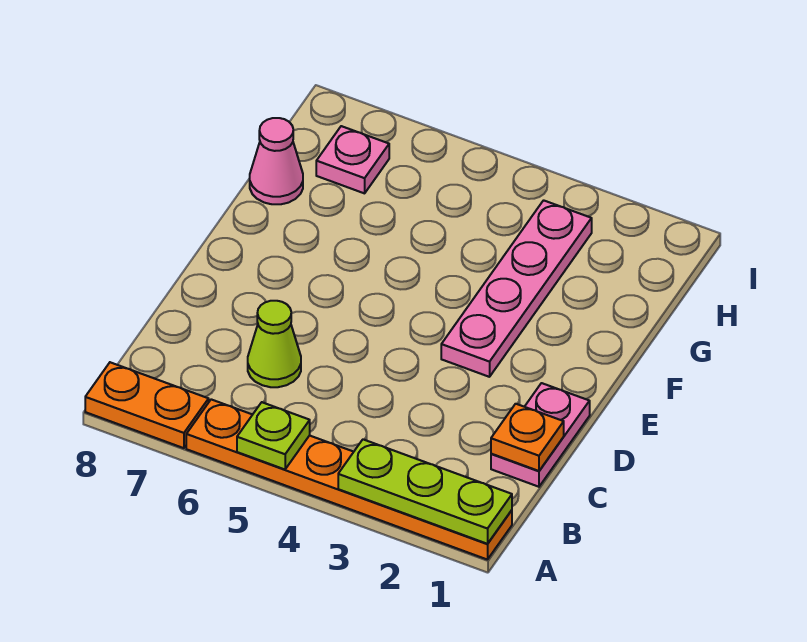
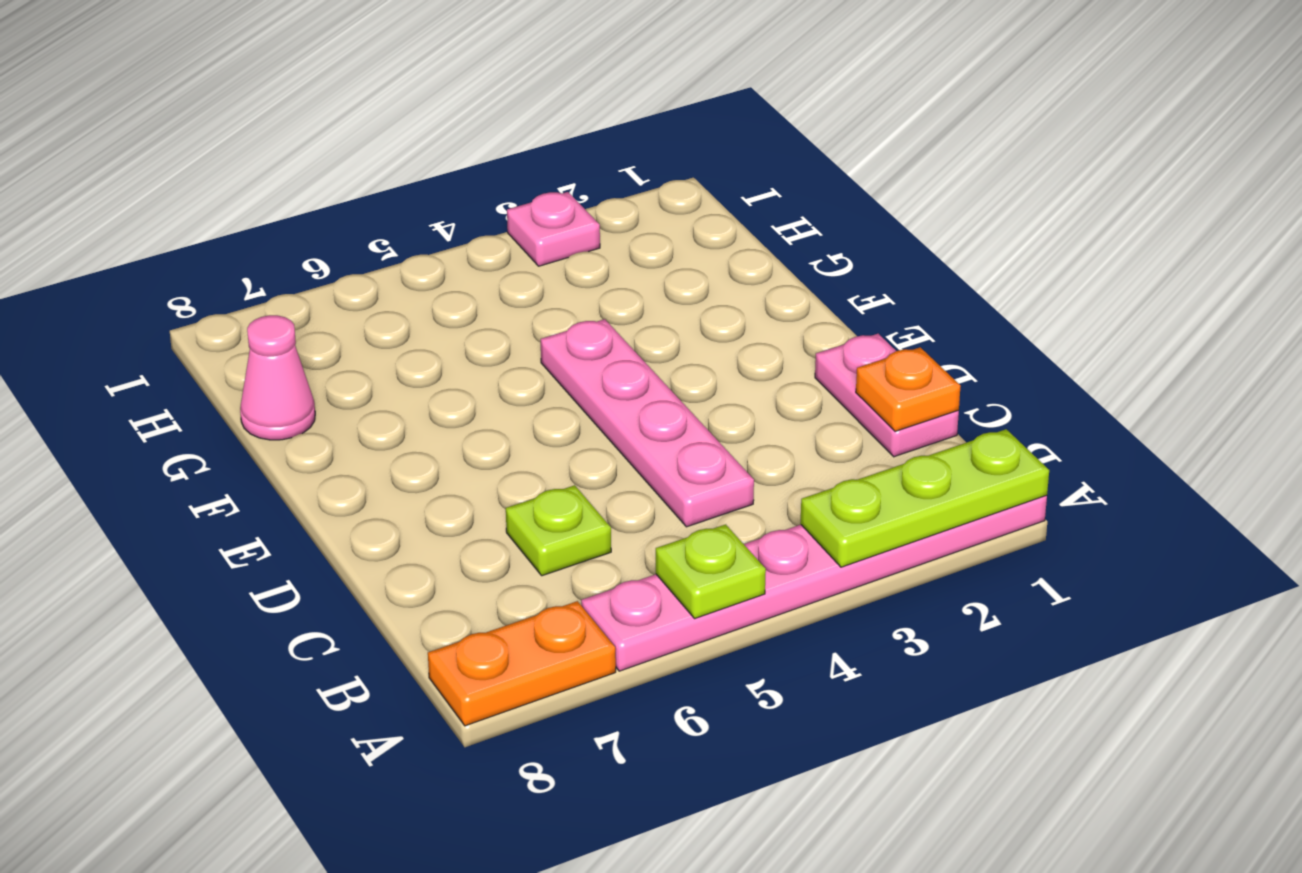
orange plate A1:A6 level 1 -> pink plate A1:A6 level 1
lime cone C6 level 1 -> lime plate C6 level 1
pink plate E3:H3 level 1 -> pink plate C4:F4 level 1
pink plate H7 level 1 -> pink plate I3 level 1

